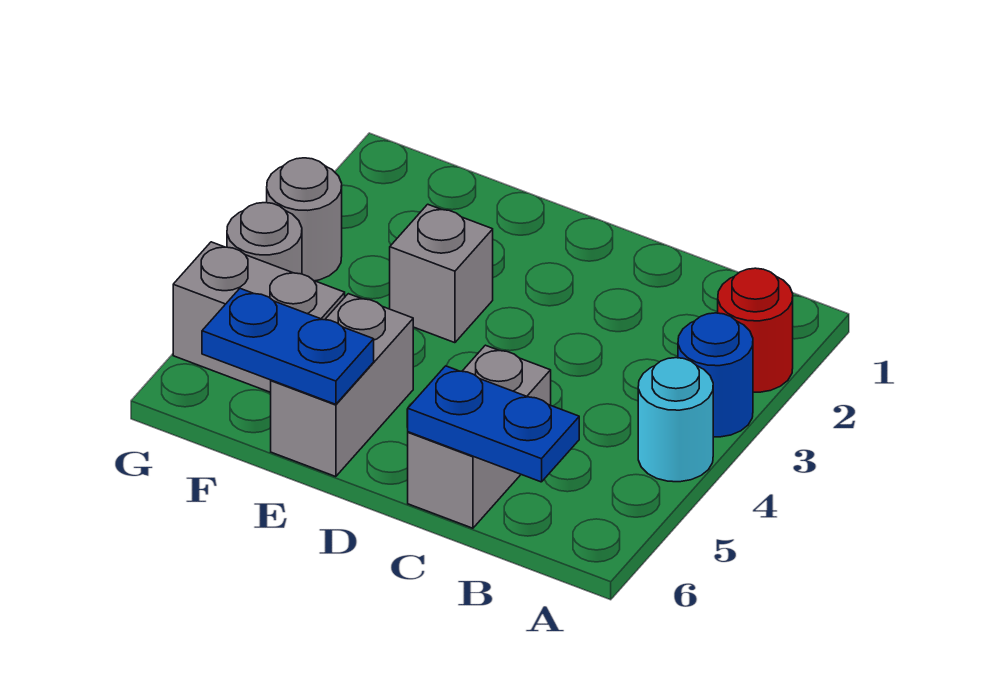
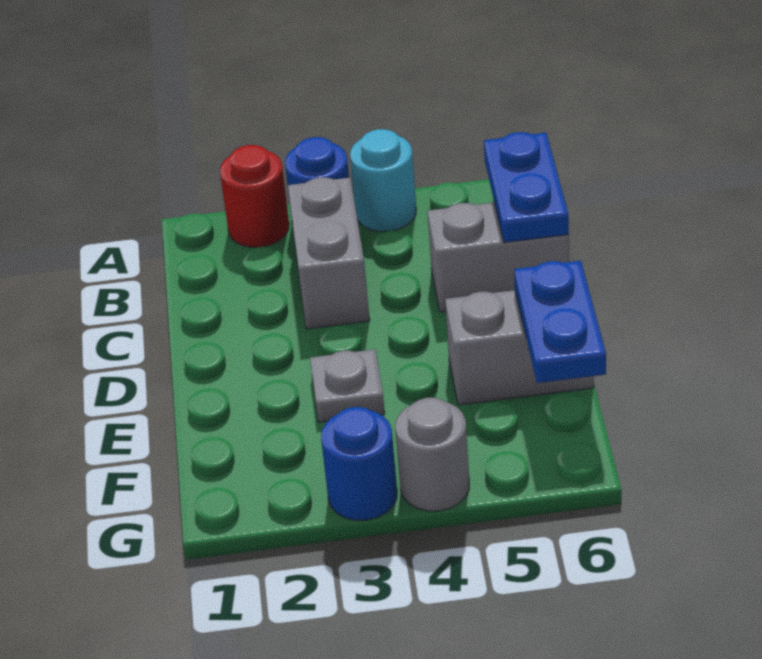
grey brick E3 level 1 -> grey plate E3 level 1
grey brick F5:G5 level 1 -> grey brick B3:C3 level 1
grey round brick G3 level 1 -> blue round brick G3 level 1

